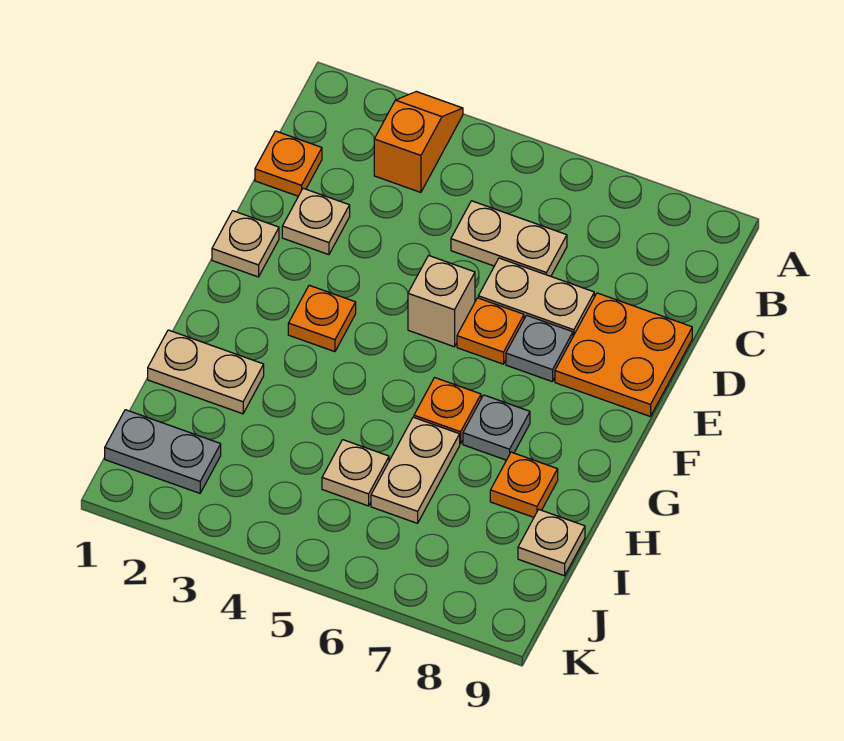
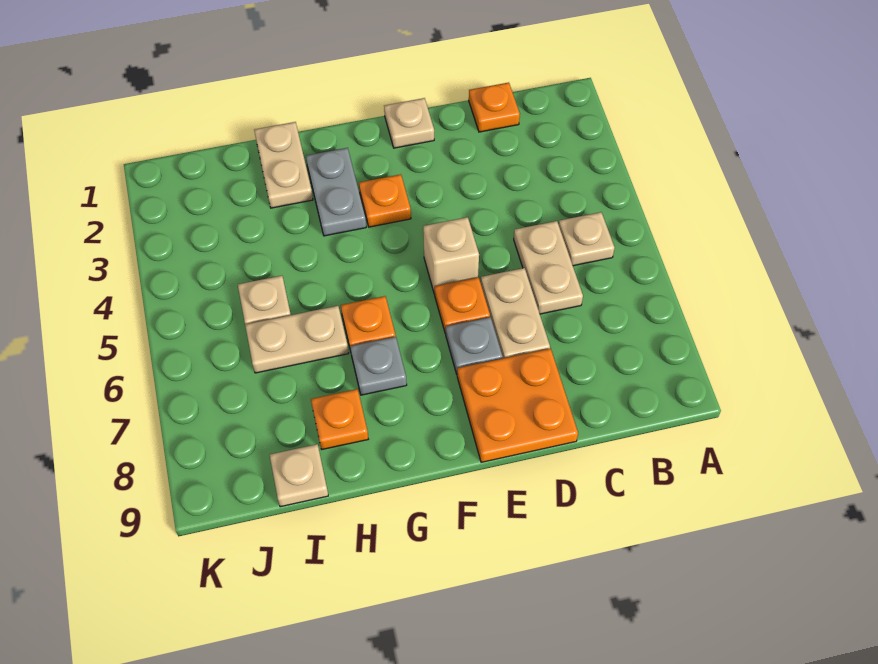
orange slope A3:B3 level 1 top B -> none
tan plate D2 level 1 -> tan plate B5 level 1
grey plate J1:J2 level 1 -> grey plate G2:G3 level 1

